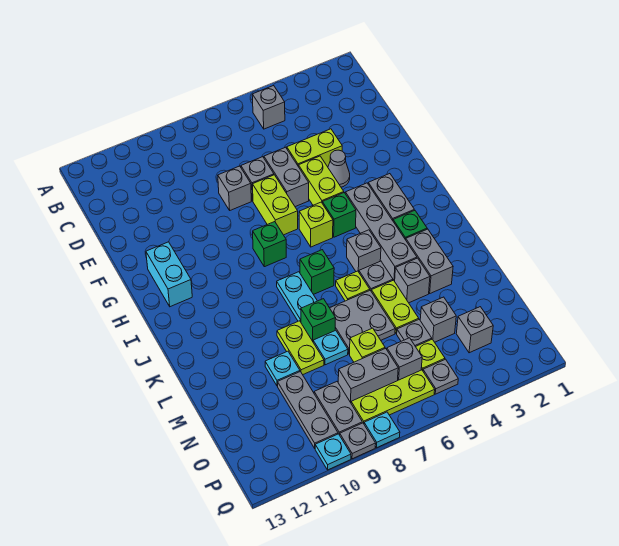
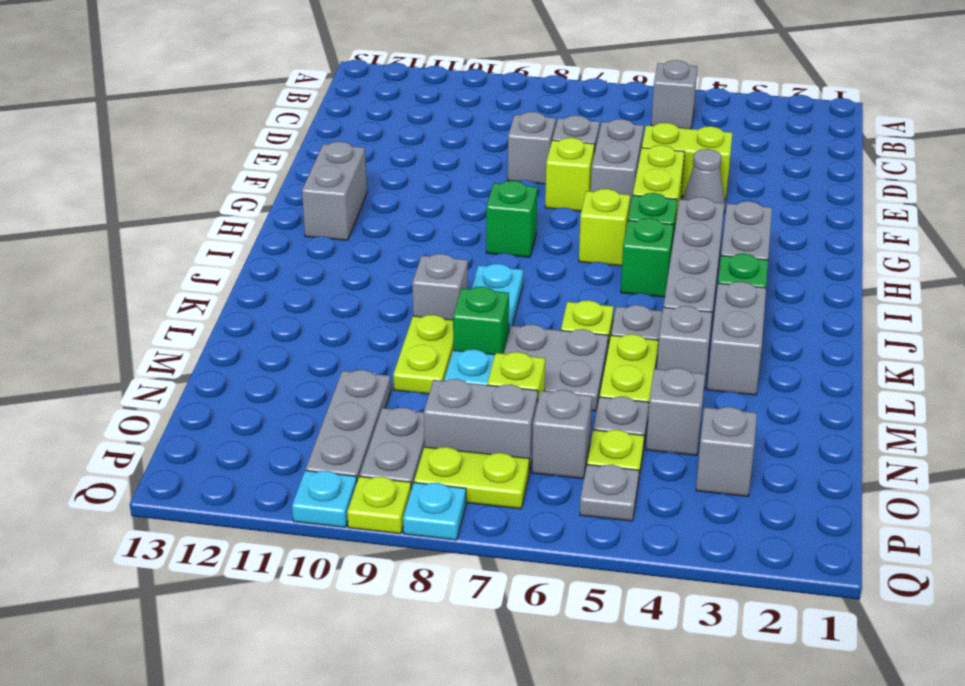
lime brick F7:G7 level 1 -> lime brick F7 level 1
cyan brick G12:H12 level 1 -> grey brick G12:H12 level 1
grey brick J5 level 1 -> grey brick K9 level 1
green brick J7 level 1 -> green brick I5 level 1
cyan plate M10 level 1 -> none
lime plate P6:P8 level 1 -> lime plate P7:P8 level 1
grey plate Q9 level 1 -> lime plate Q9 level 1

